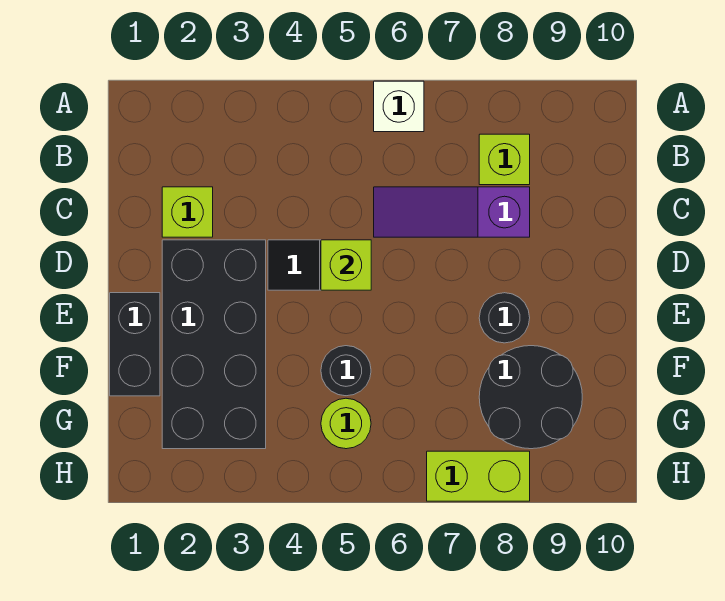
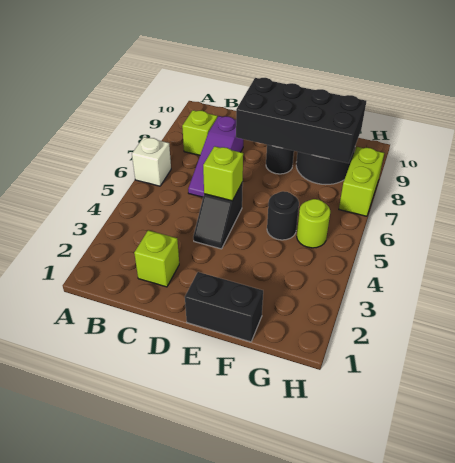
black brick D2:G3 level 1 -> black brick D8:G9 level 2

